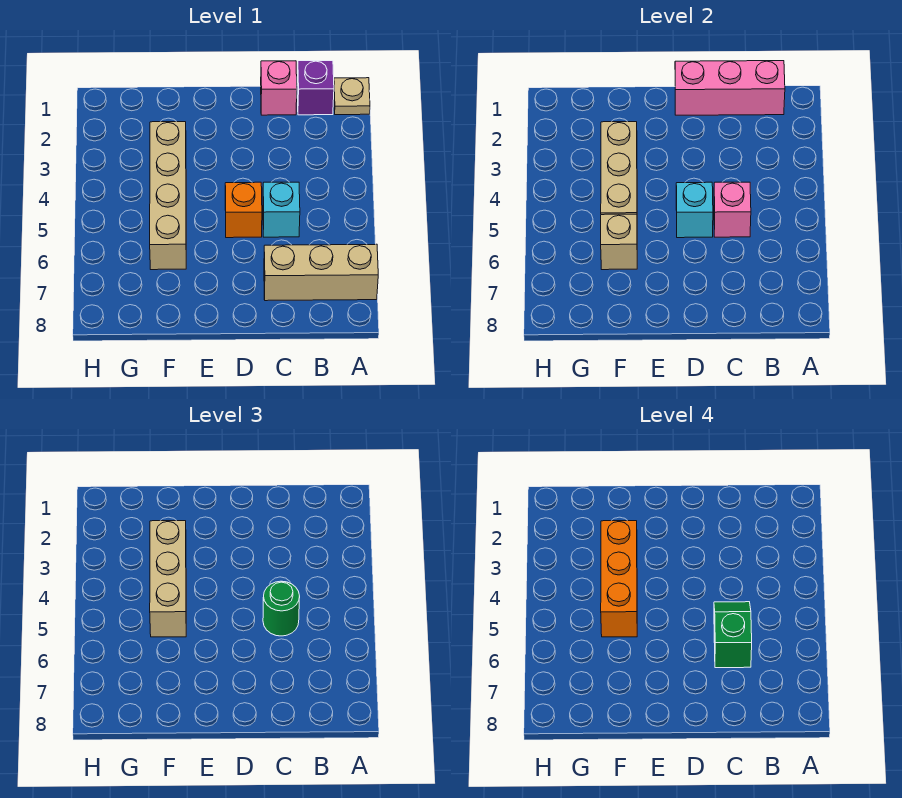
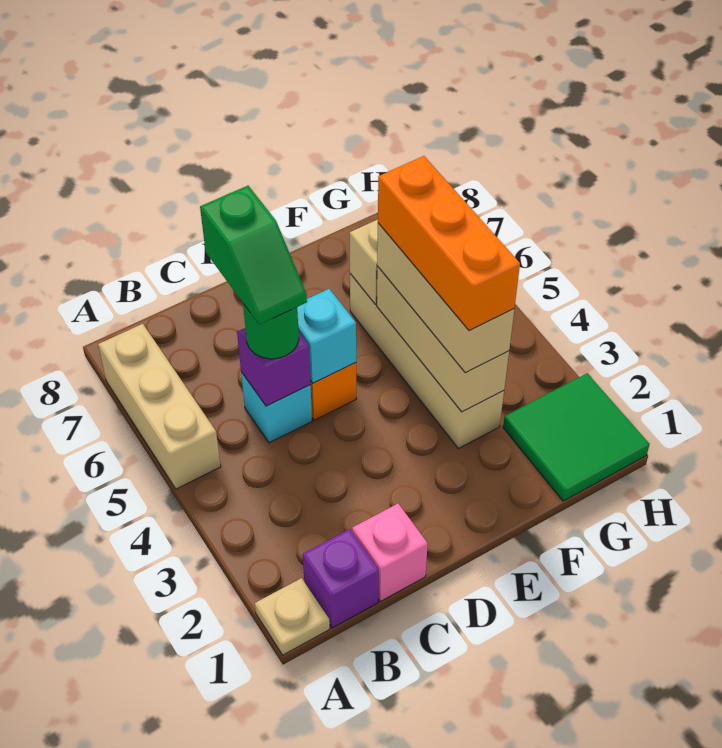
tan brick A7:C7 level 1 -> tan brick A5:A7 level 1
pink brick B1:D1 level 2 -> none
pink brick C5 level 2 -> purple brick C5 level 2
none -> green tile G1:H2 level 1

